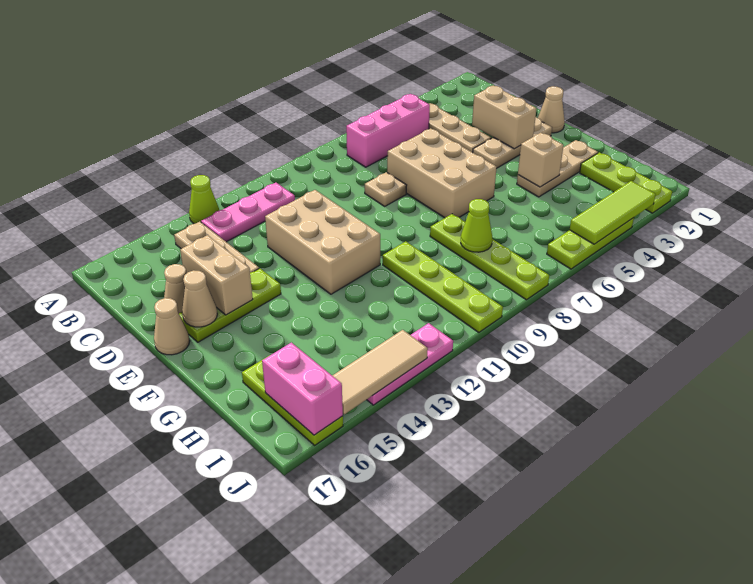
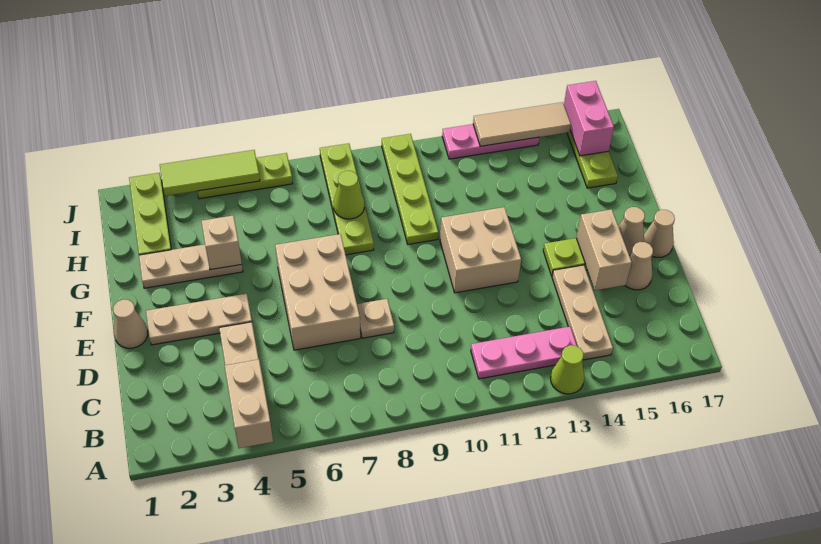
pink brick B5:B7 level 1 -> none
tan brick D3:E3 level 2 -> tan brick A4:B4 level 2
tan brick D11:F12 level 1 -> tan brick E11:F12 level 1

